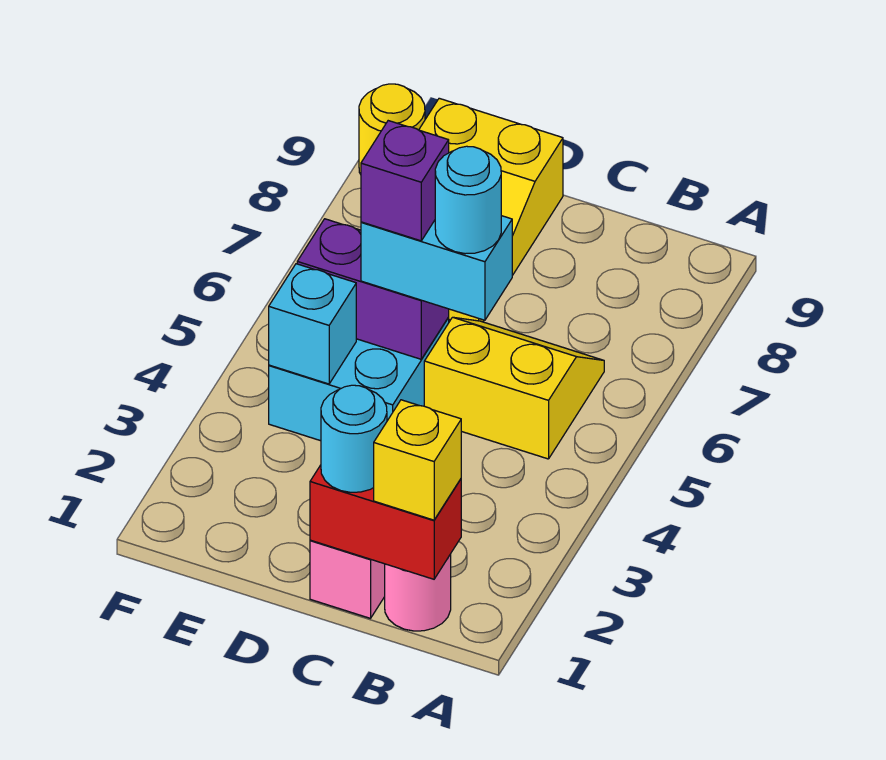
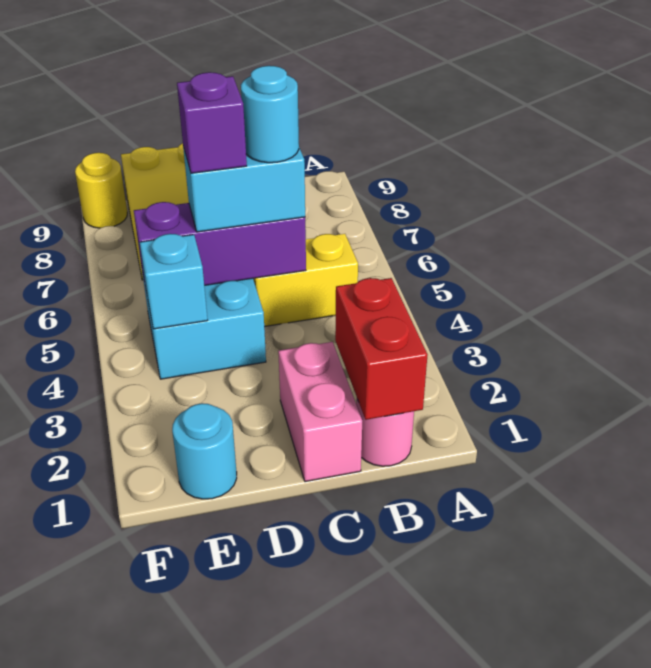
red brick B1:C1 level 2 -> red brick B1:B2 level 2
yellow brick B1 level 3 -> none
cyan round brick C1 level 3 -> cyan round brick E1 level 1
purple brick D5:E5 level 2 -> purple brick C5:E5 level 2

